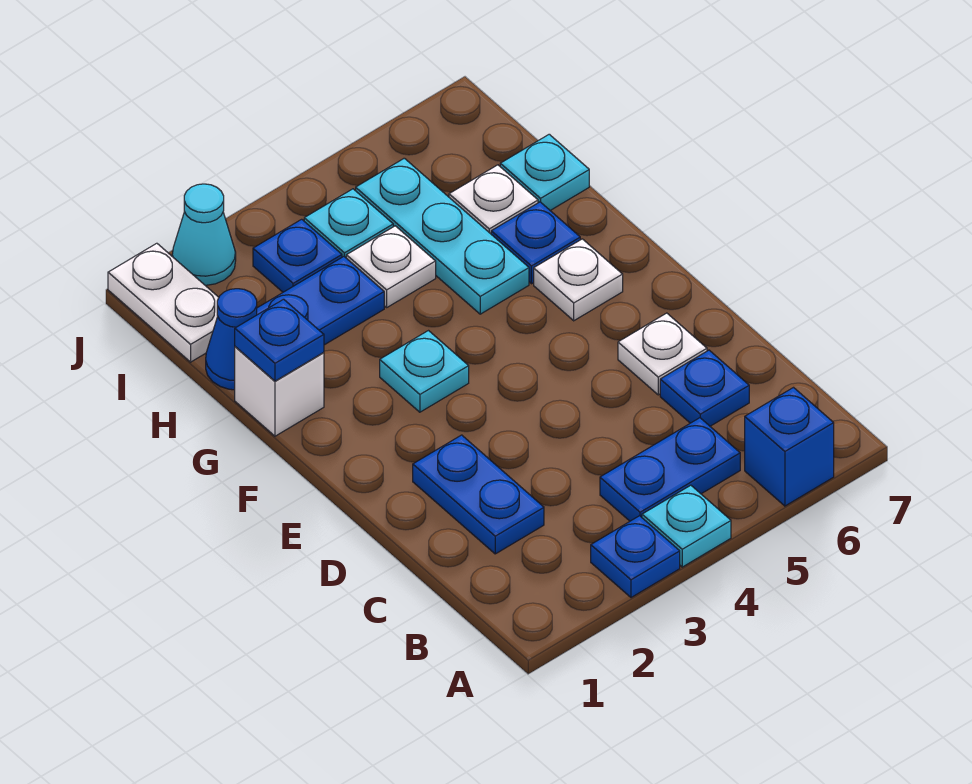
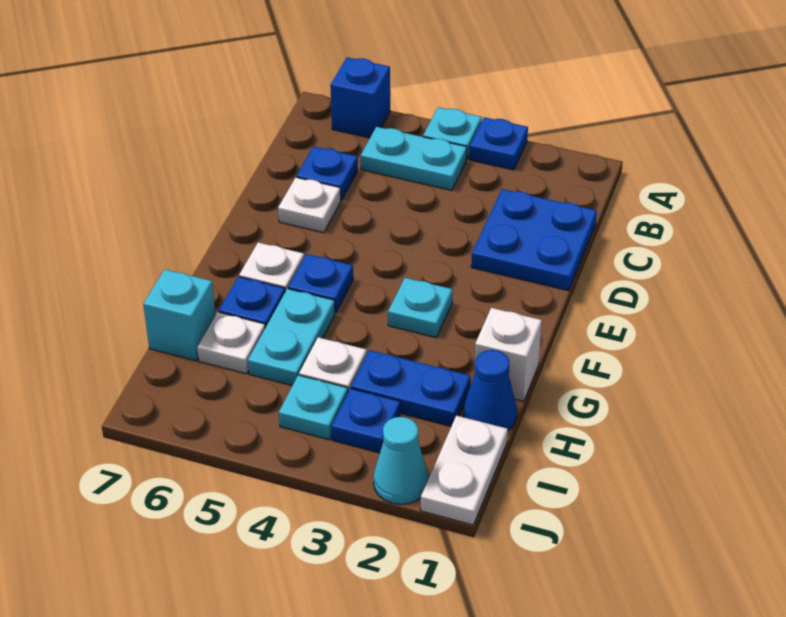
blue plate B4:B5 level 1 -> cyan plate B4:B5 level 1
blue plate C2:D2 level 1 -> blue plate C1:D2 level 1
blue plate G1 level 2 -> blue plate F5 level 1
cyan plate G5:I5 level 1 -> cyan plate G5:H5 level 1
cyan plate H7 level 1 -> cyan brick H7 level 1

